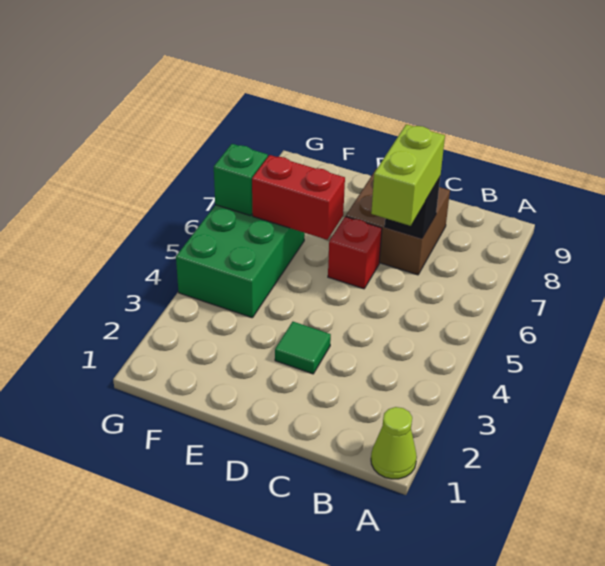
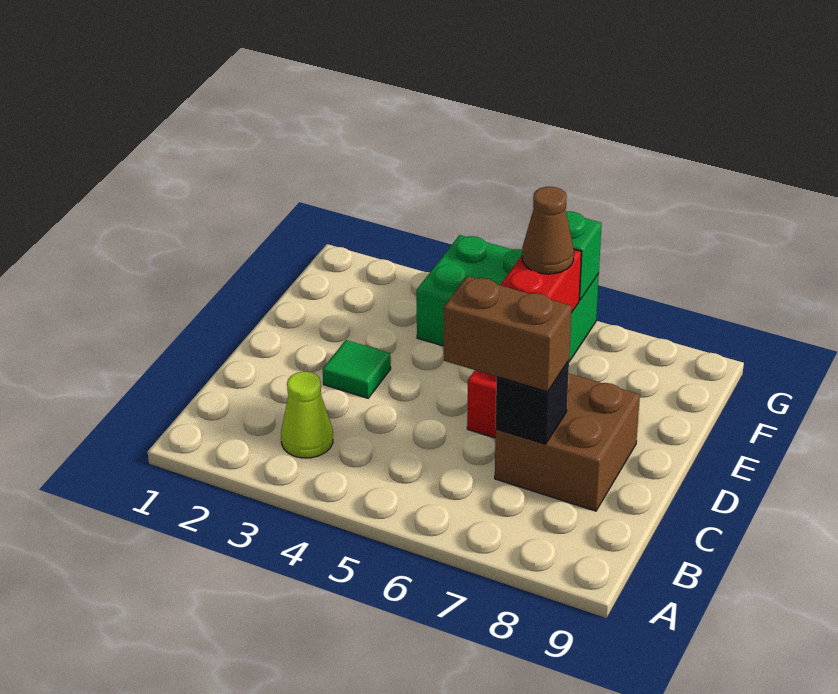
lime cone A1 level 1 -> lime cone B3 level 1
lime brick C6:C7 level 3 -> brown brick C6:C7 level 3
none -> brown cone F6 level 3

